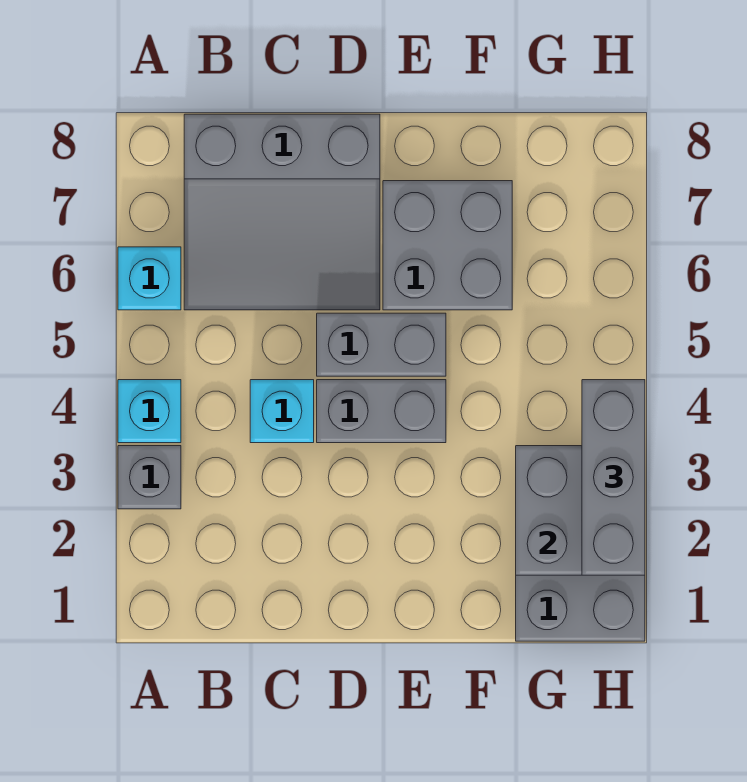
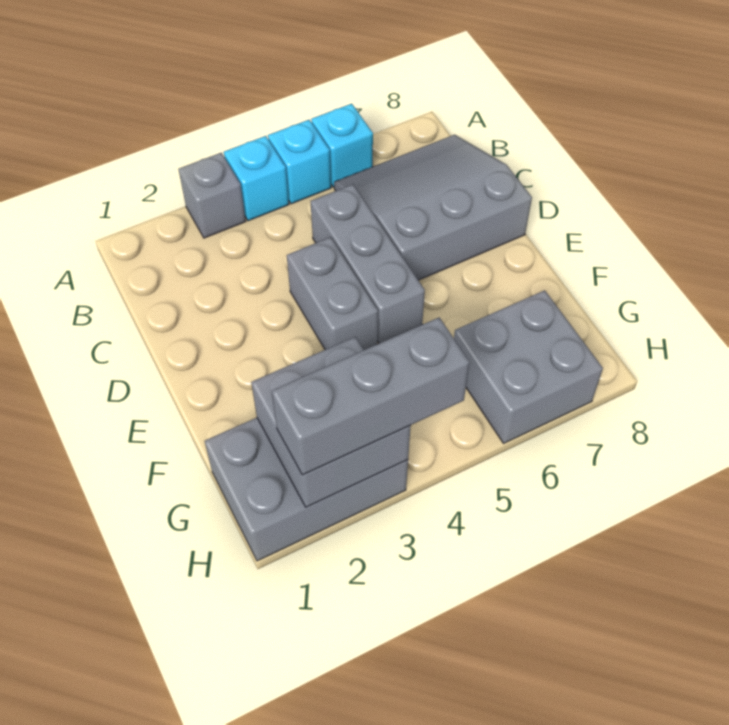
grey slope B6:D8 level 1 top 8 -> grey slope B6:D8 level 1 top D
cyan brick C4 level 1 -> cyan brick A5 level 1
grey brick D5:E5 level 1 -> grey brick C5:E5 level 1
grey brick E6:F7 level 1 -> grey brick G6:H7 level 1

